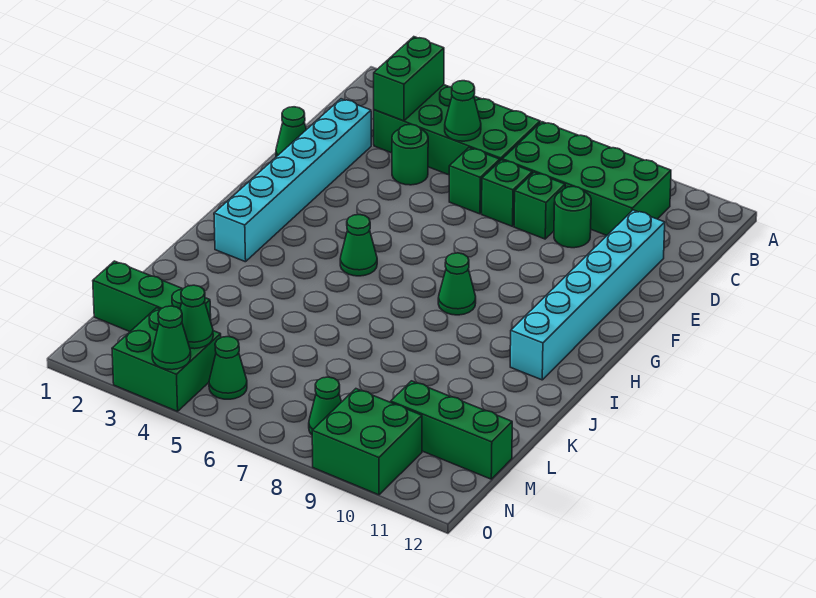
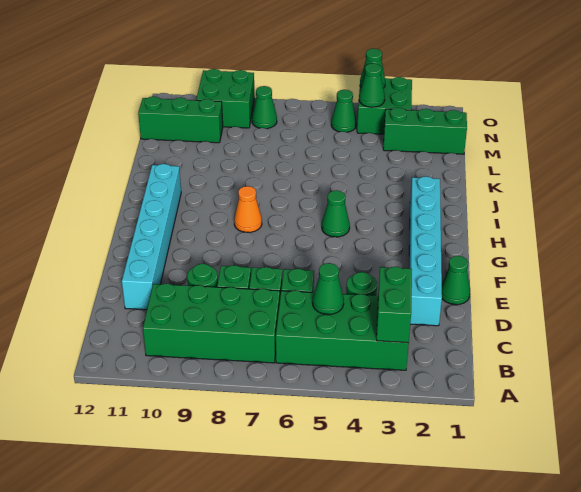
green cone H8 level 1 -> orange cone H8 level 1

